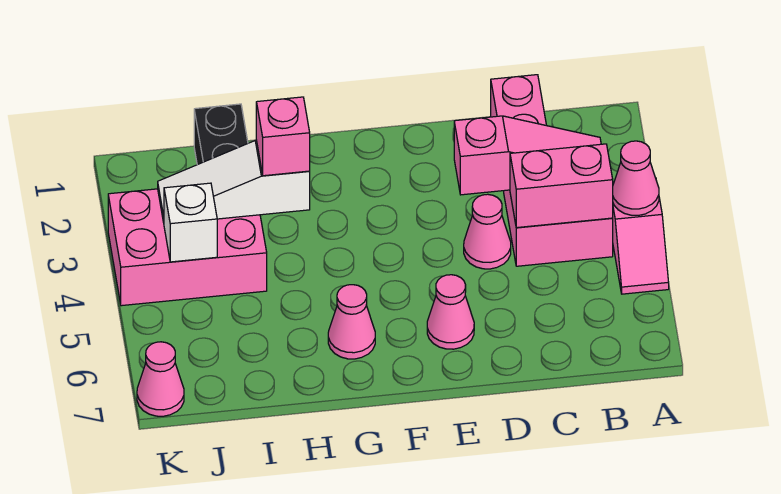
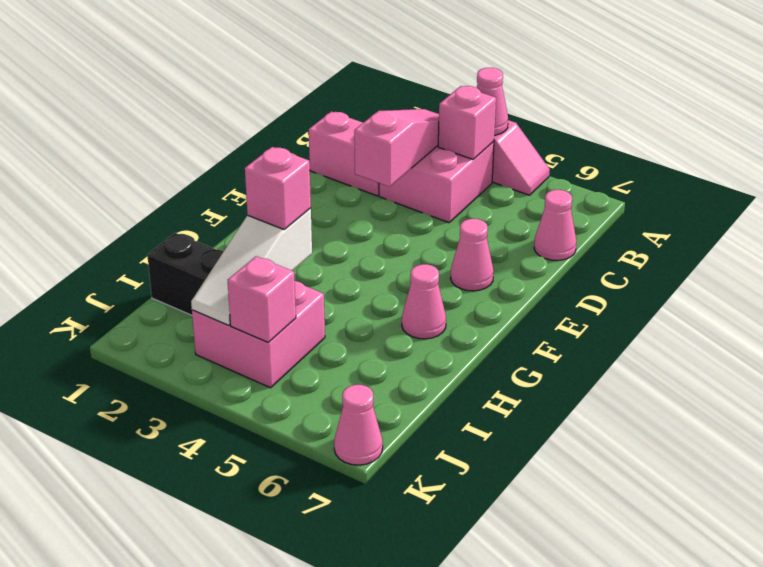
pink brick B4:C4 level 2 -> pink brick B4 level 2
pink cone D4 level 1 -> pink cone C7 level 1
pink brick I3:K4 level 1 -> pink brick I3:J4 level 1
white brick J4 level 2 -> pink brick J4 level 2

